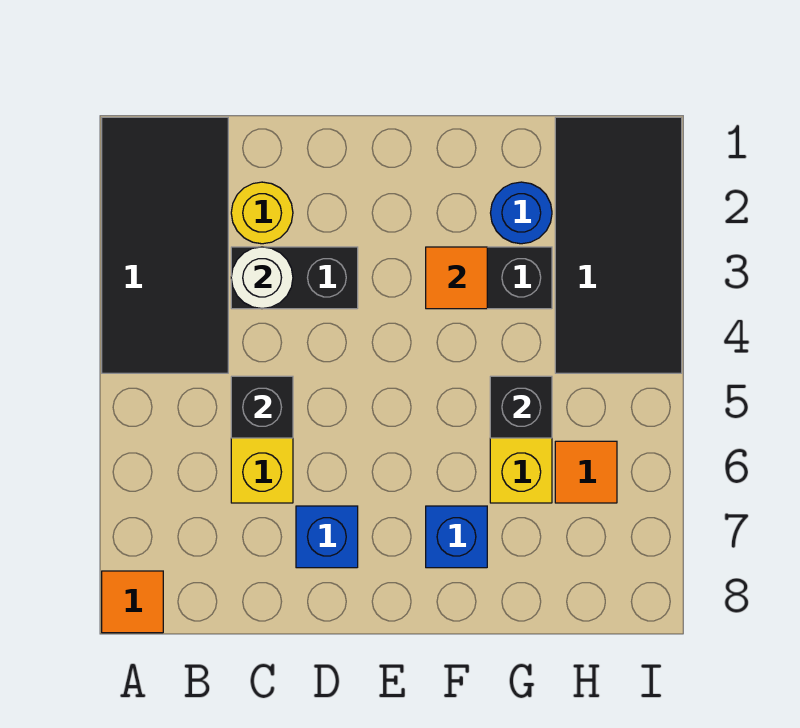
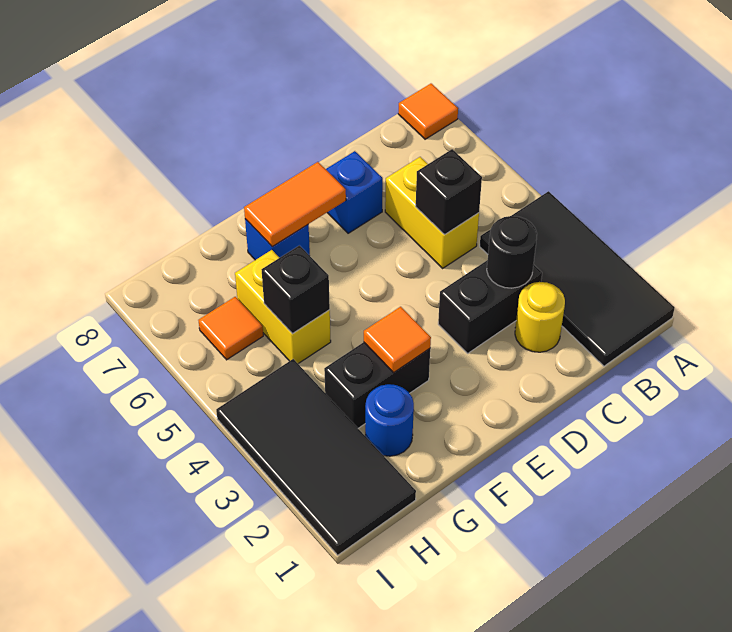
white round brick C3 level 2 -> black round brick C3 level 2
none -> orange tile E7:F7 level 2

